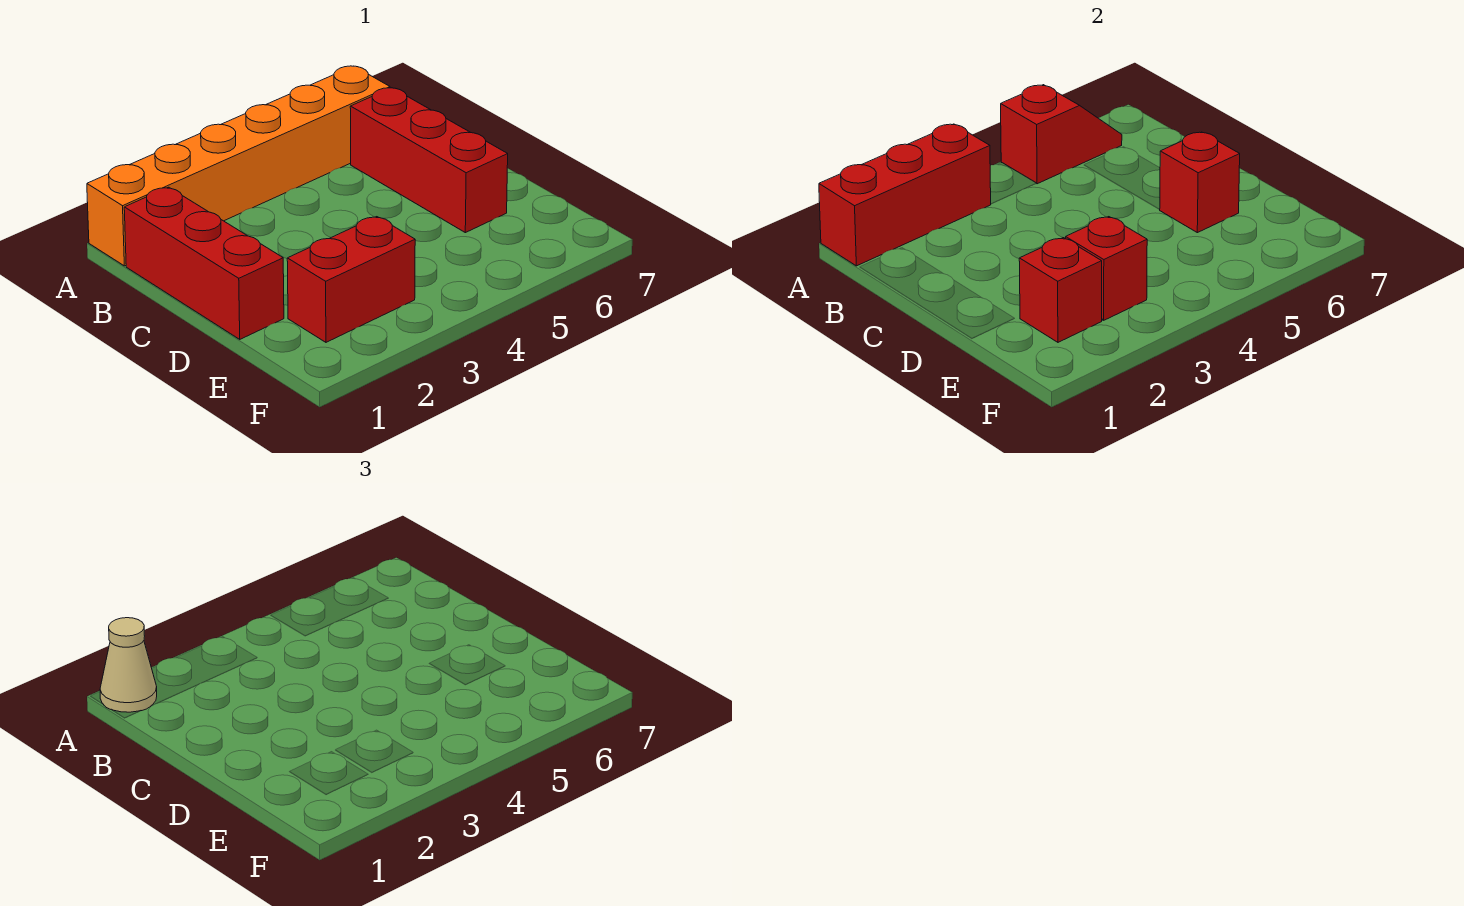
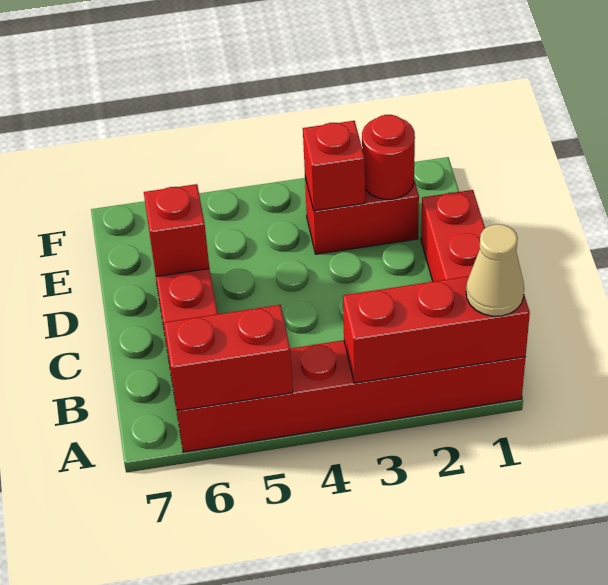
orange brick A1:A6 level 1 -> red brick A1:A6 level 1
red slope A5:A6 level 2 top 5 -> red brick A5:A6 level 2
red brick E2 level 2 -> red round brick E2 level 2

